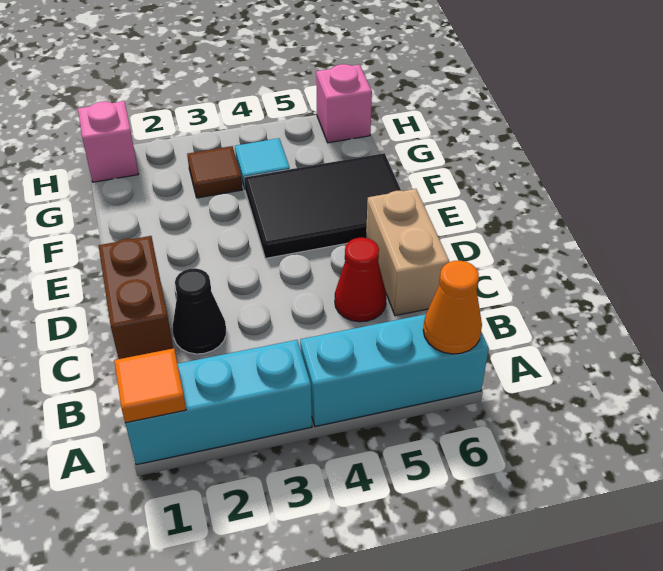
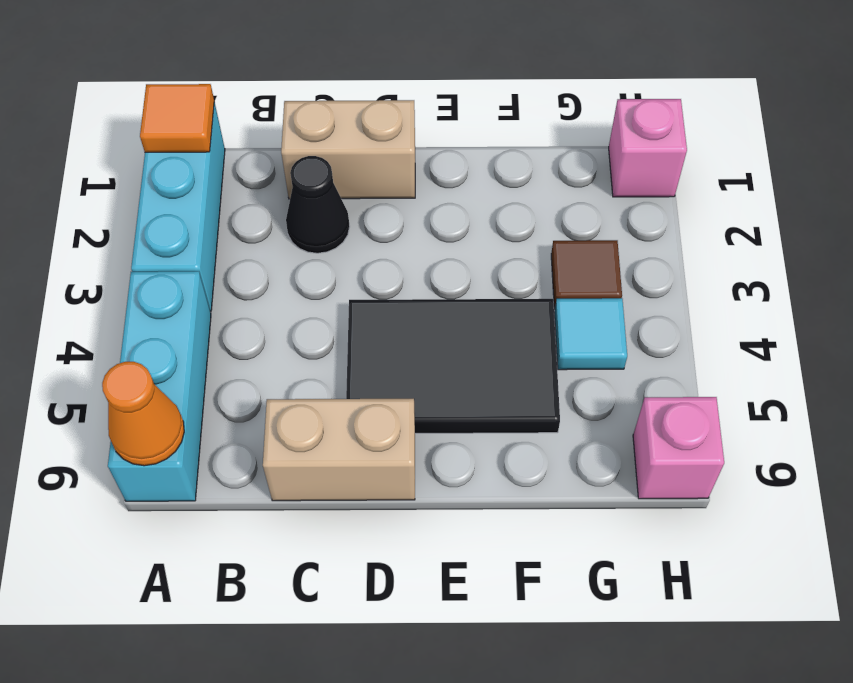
brown brick C1:D1 level 1 -> tan brick C1:D1 level 1
red cone C5 level 1 -> none
black tile E4:F6 level 1 -> black tile D4:F5 level 1

